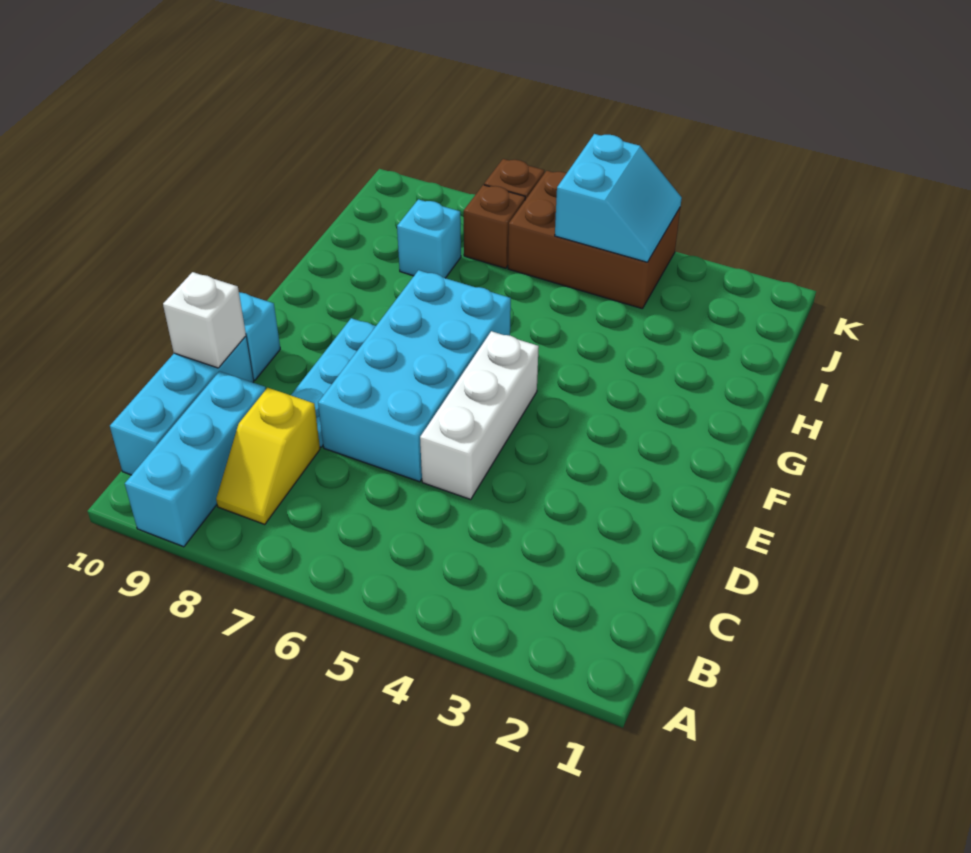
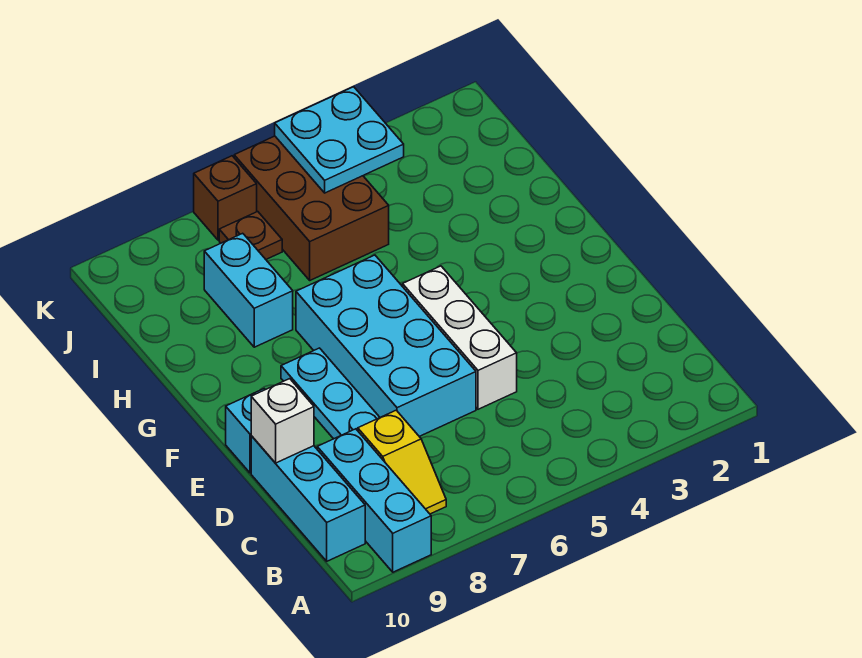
cyan brick I8 level 1 -> cyan brick H8:I8 level 1
brown brick J4:K6 level 1 -> brown brick I5:K6 level 1
cyan slope J4:K5 level 2 top 5 -> cyan plate J4:K5 level 2
brown brick J7 level 1 -> brown plate J7 level 1

